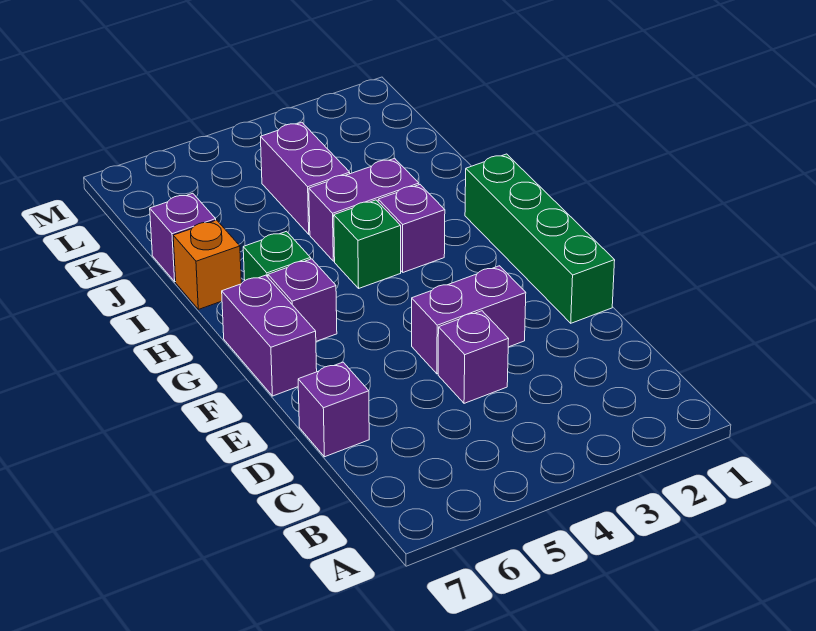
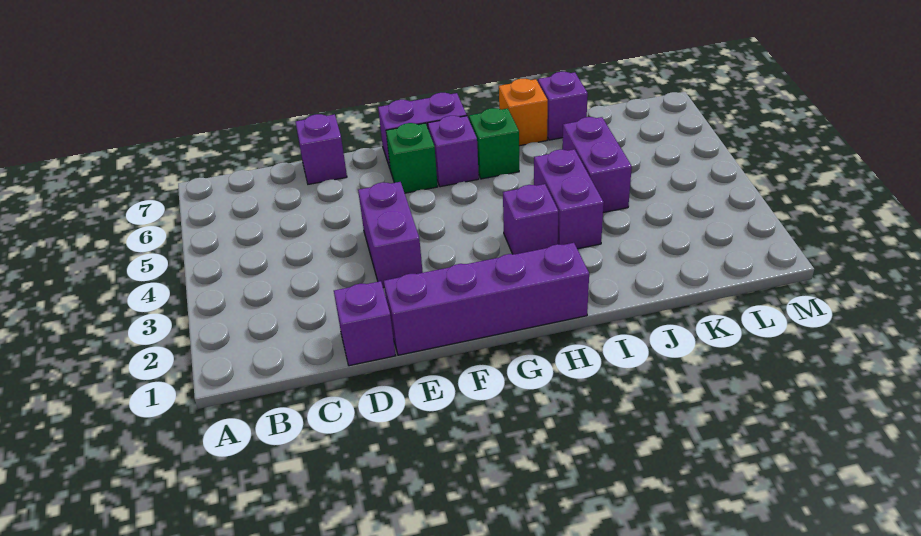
purple brick D4 level 1 -> purple brick D1 level 1
green brick E1:H1 level 1 -> purple brick E1:H1 level 1
green brick H4 level 1 -> green brick F6 level 1
purple brick J4:K4 level 1 -> purple brick J4:J5 level 1

